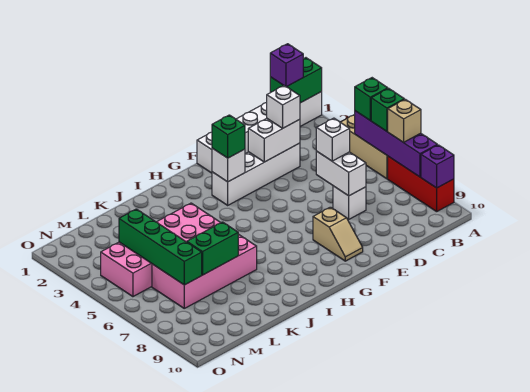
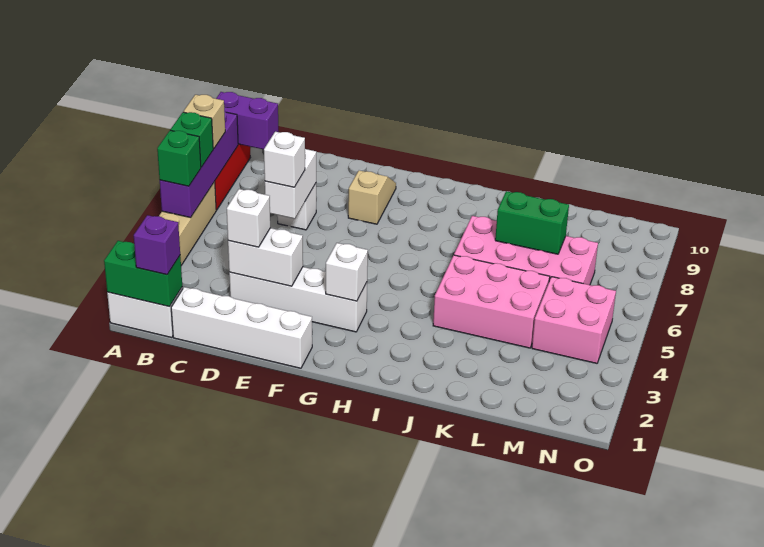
purple brick A9 level 2 -> purple brick A9:B9 level 2
green brick G3 level 3 -> none
green brick M4:M7 level 2 -> none

